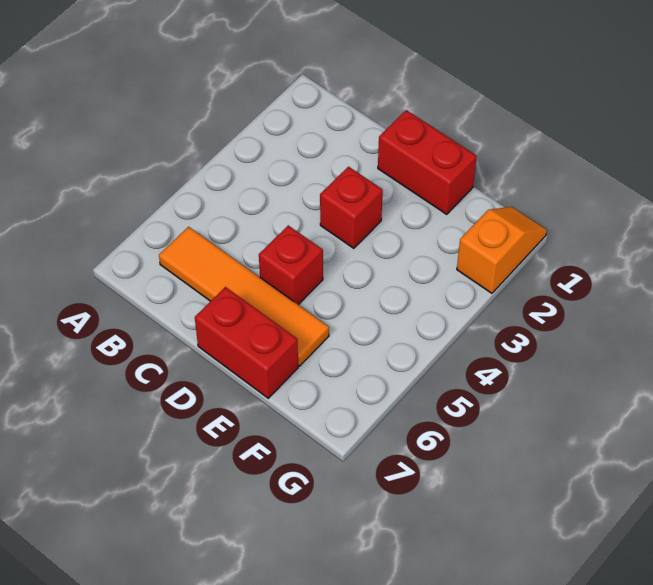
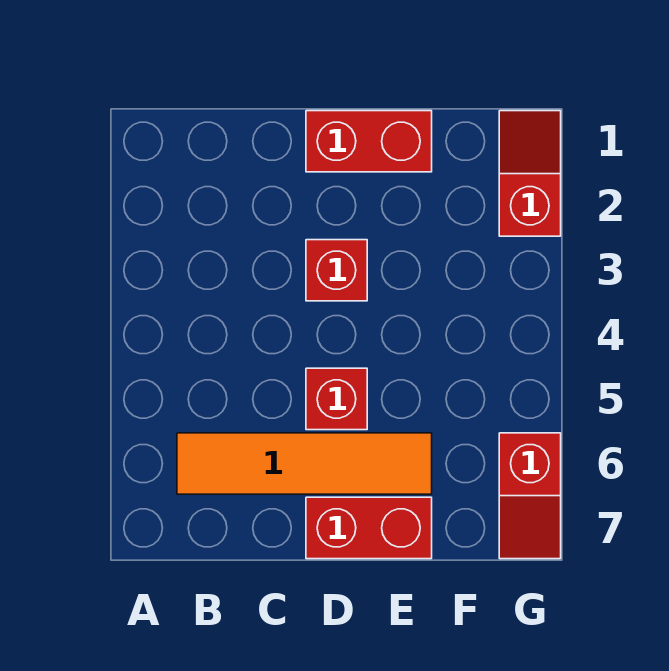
orange slope G1:G2 level 1 top 2 -> red slope G1:G2 level 1 top 2
none -> red slope G6:G7 level 1 top 6

